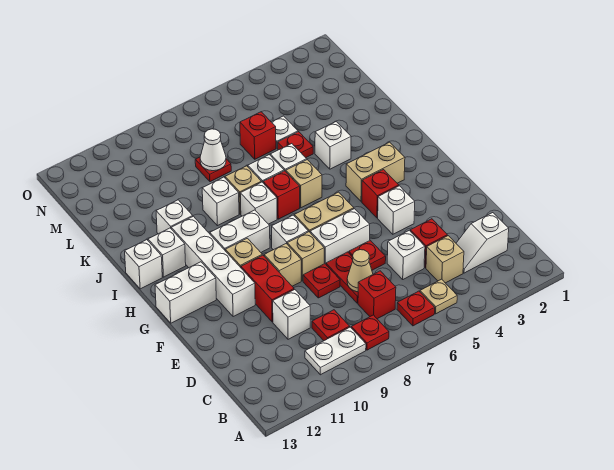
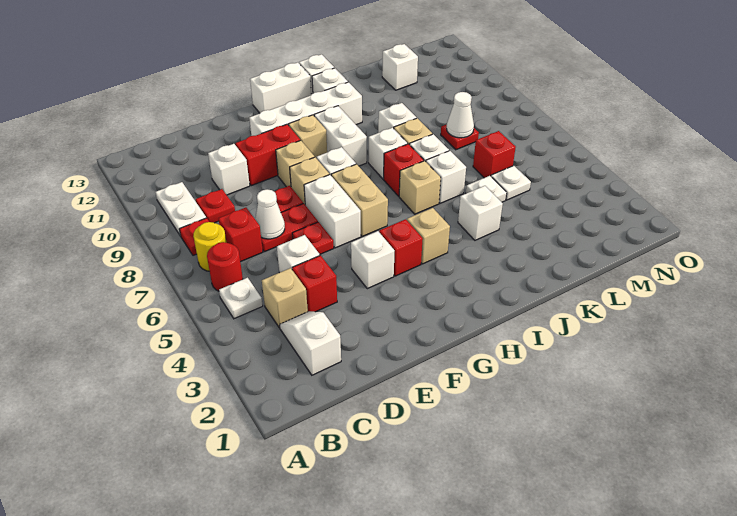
tan plate B5 level 1 -> white plate B5 level 1
red plate B6 level 1 -> red round brick B6 level 1
none -> yellow round brick B7 level 1
tan cone D7 level 2 -> white cone D7 level 2
white brick G12:G13 level 1 -> white brick G13:H13 level 1
tan brick H3:H4 level 1 -> tan brick H4 level 1
white brick J11 level 1 -> white brick L12 level 1
red plate K5 level 1 -> white plate K5 level 1

